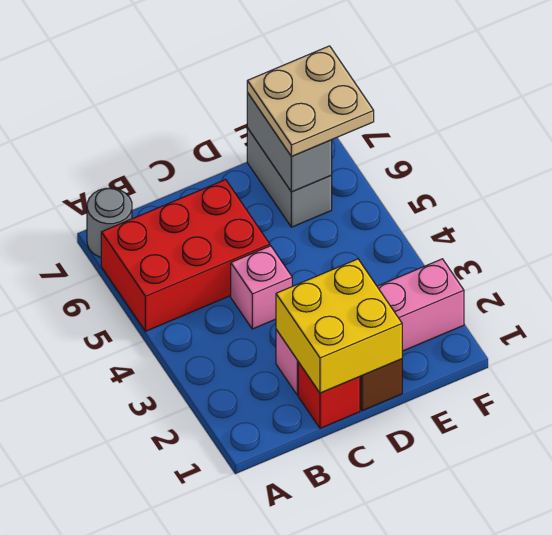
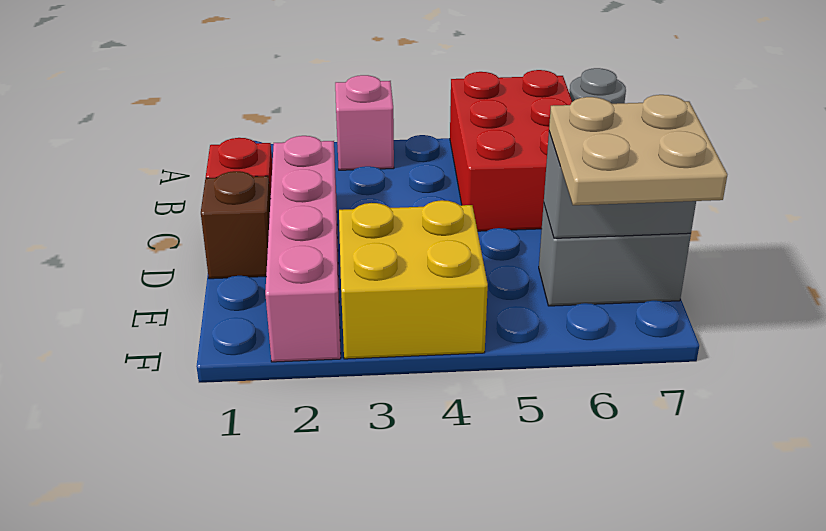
yellow brick C1:D2 level 2 -> yellow brick E3:F4 level 1
pink brick C4 level 1 -> pink brick A3 level 1

